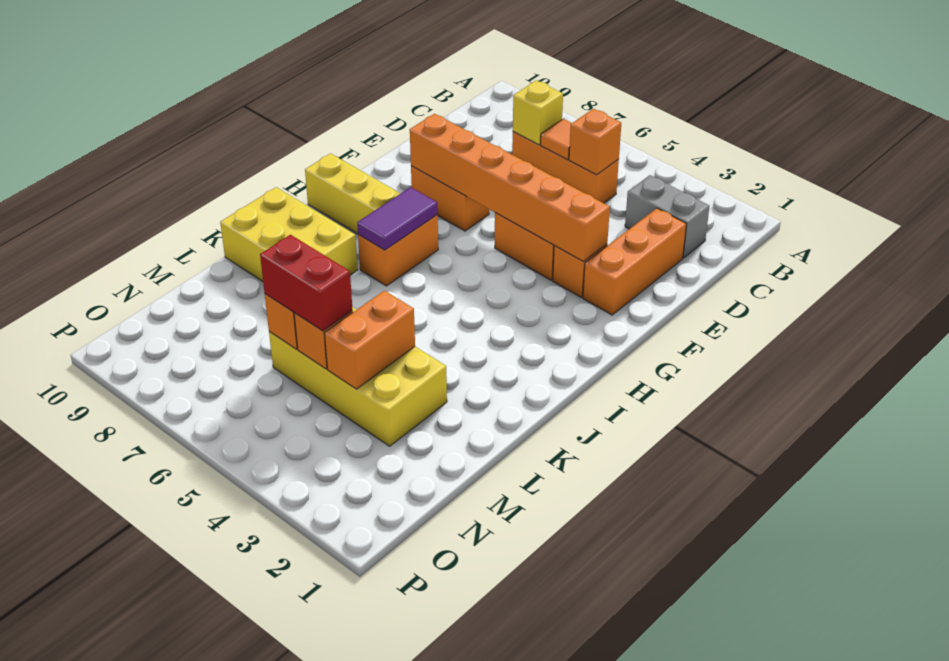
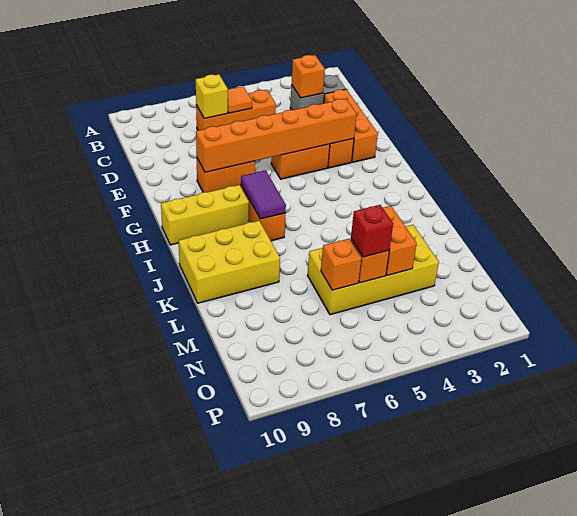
orange brick C5 level 2 -> orange brick C3 level 2
red brick M5:M6 level 3 -> red brick M5 level 3

